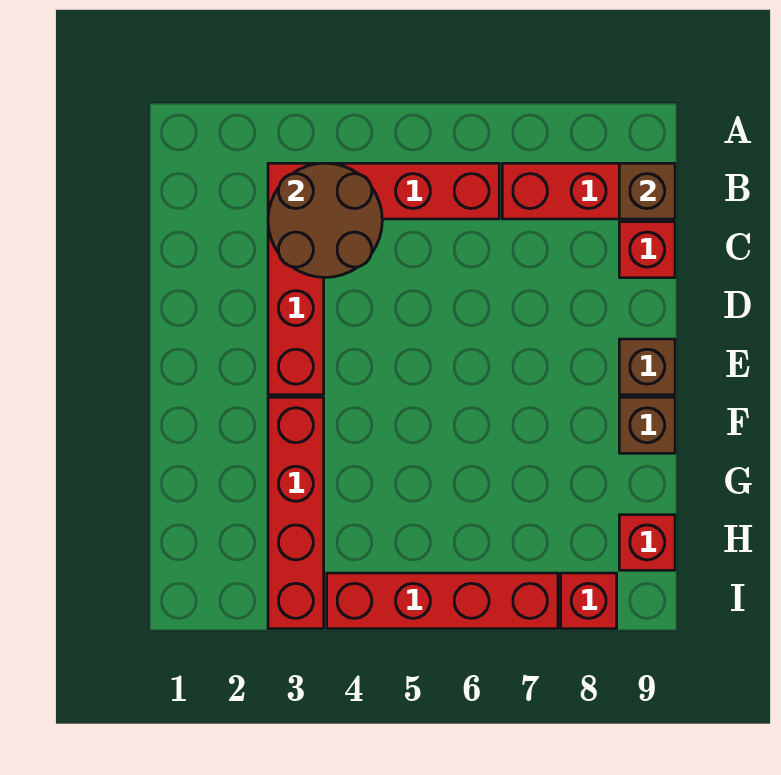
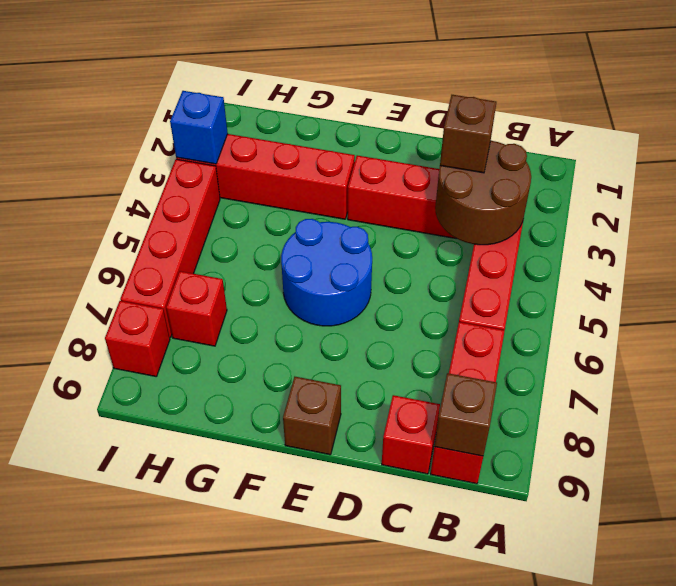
none -> blue round brick E5:F6 level 1
brown brick F9 level 1 -> brown brick C3 level 3
red brick H9 level 1 -> red brick H7 level 1
none -> blue brick I3 level 2

